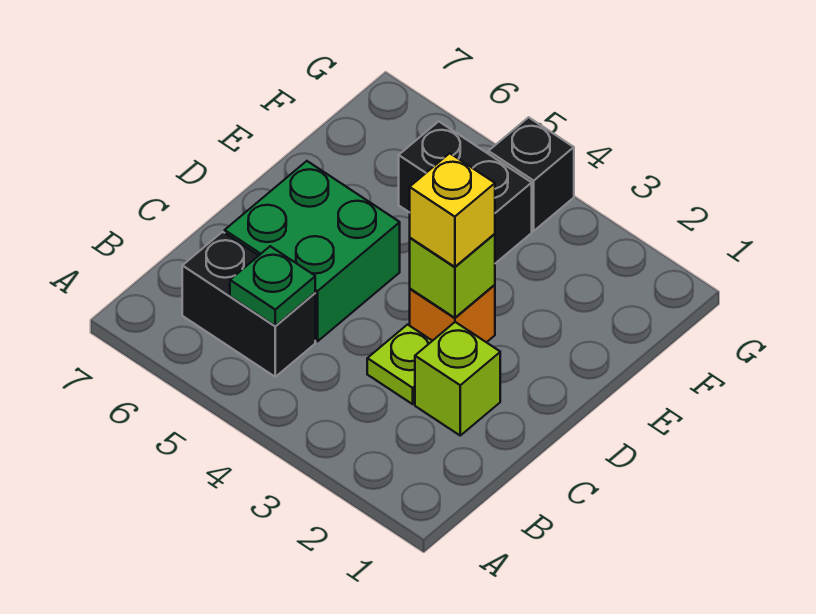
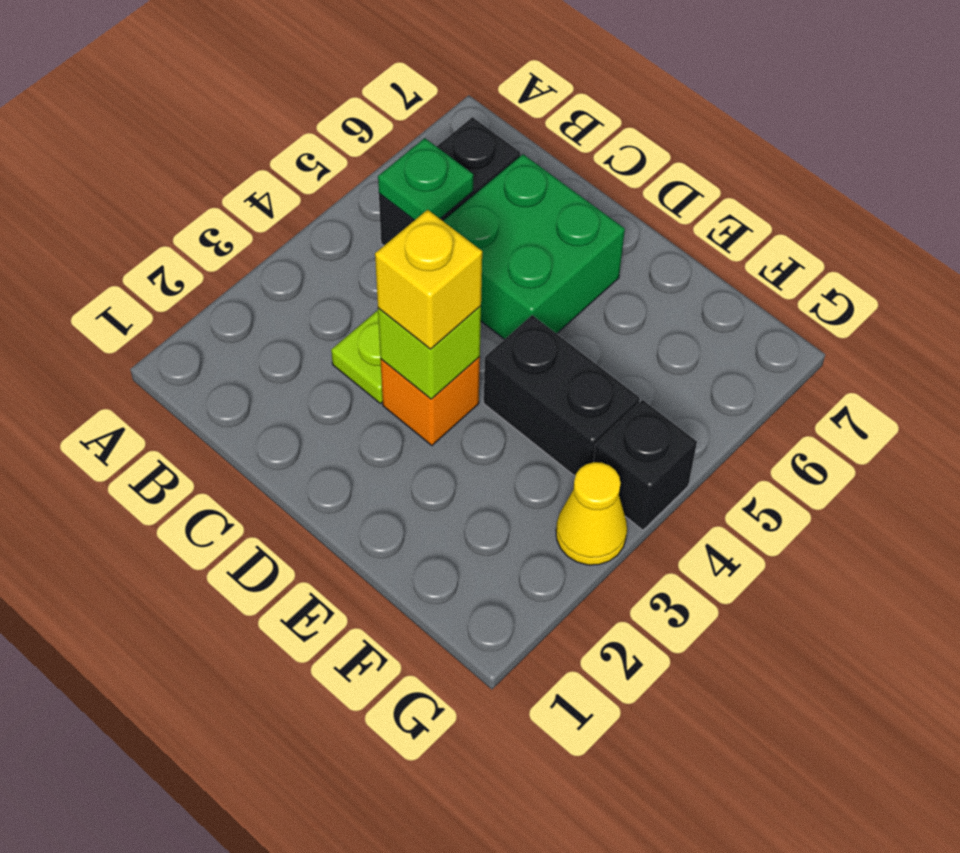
lime brick C2 level 1 -> none
black brick F4:F5 level 1 -> black brick E4:F4 level 1
none -> yellow cone G3 level 1

